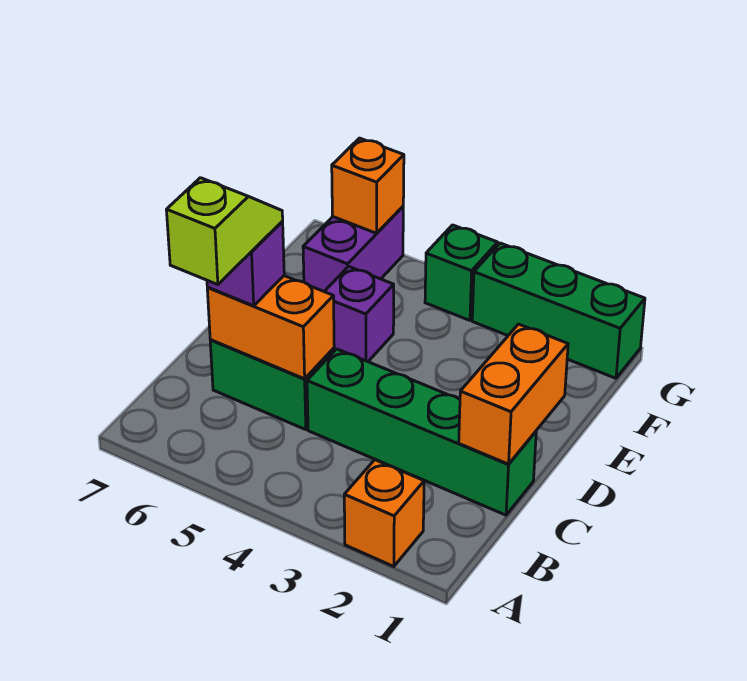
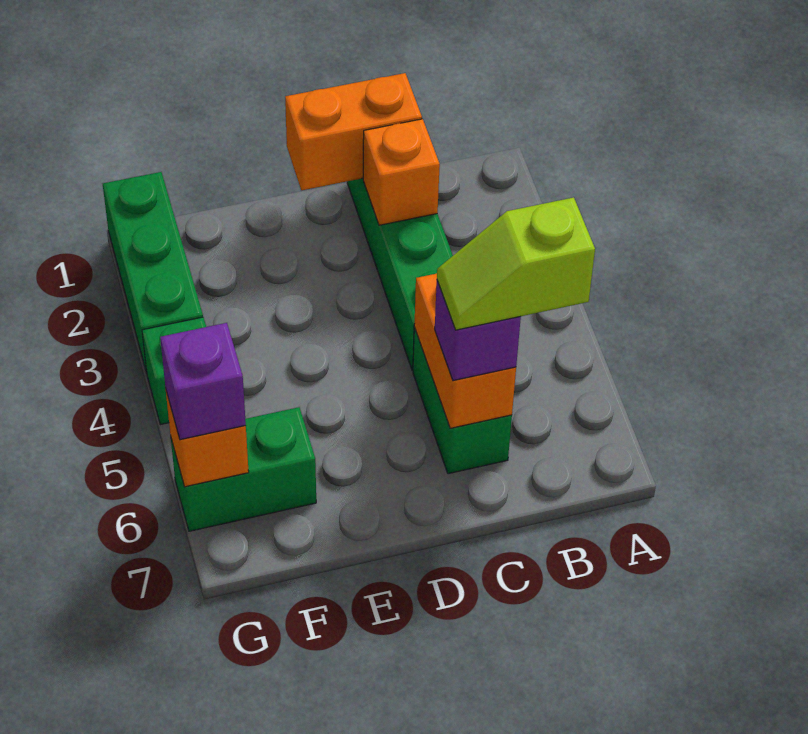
orange brick A2 level 1 -> orange brick C2 level 2
purple brick E5 level 1 -> purple brick G6 level 3
purple brick F6:G6 level 1 -> green brick F6:G6 level 1

